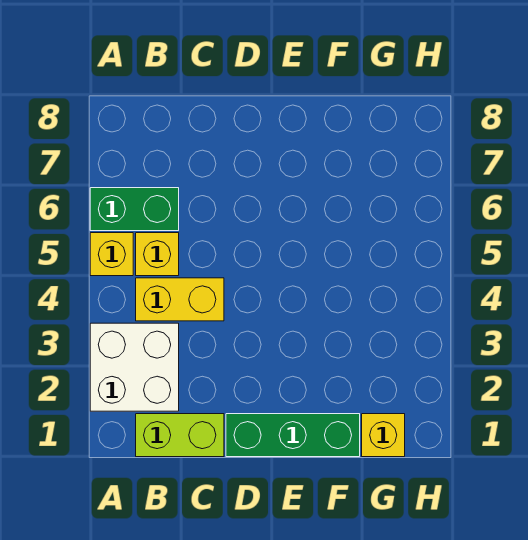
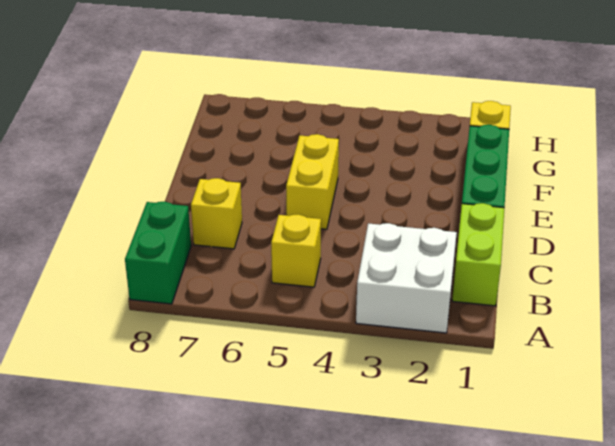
yellow brick A5 level 1 -> yellow brick C7 level 1
green brick A6:B6 level 1 -> green brick A8:B8 level 1
yellow brick B4:C4 level 1 -> yellow brick D5:E5 level 1

